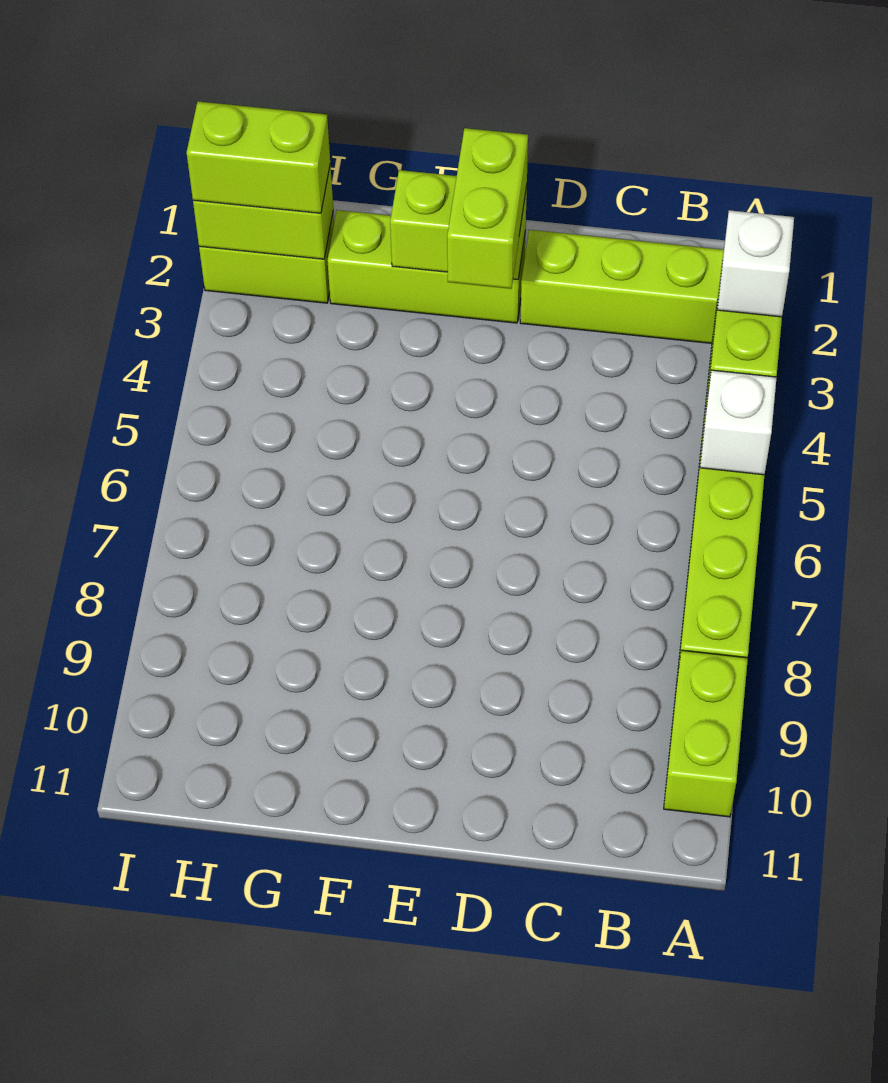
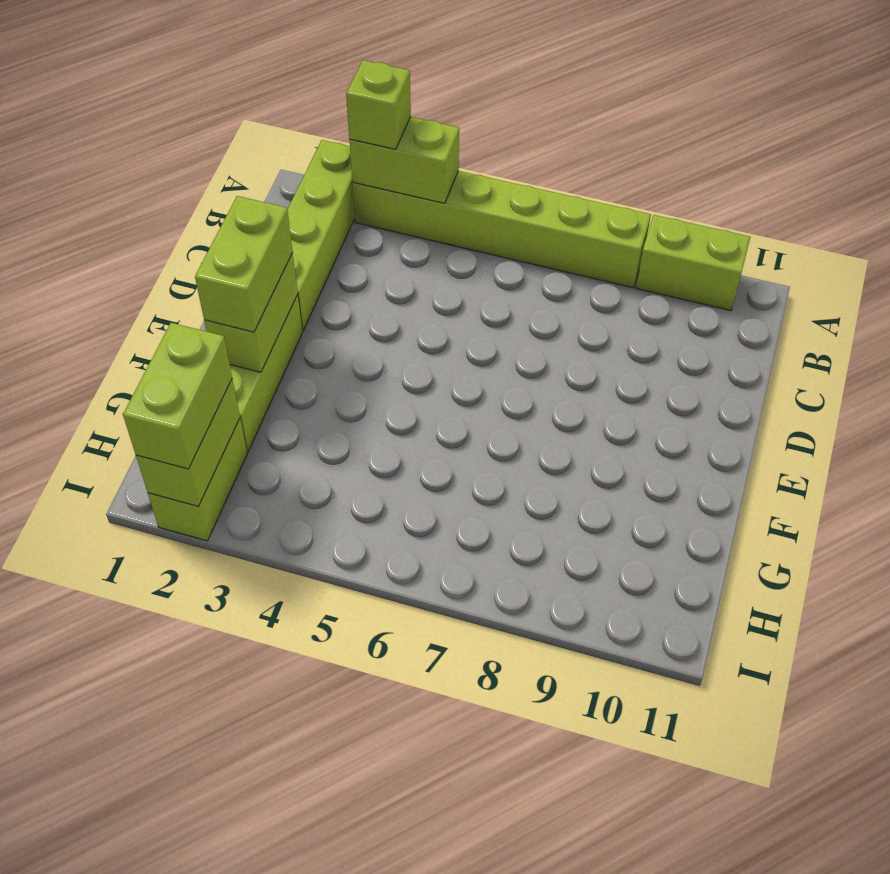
white brick A3 level 3 -> lime brick A3 level 3
white brick A5 level 2 -> none
lime brick E2:E3 level 3 -> lime brick E2:F2 level 3

